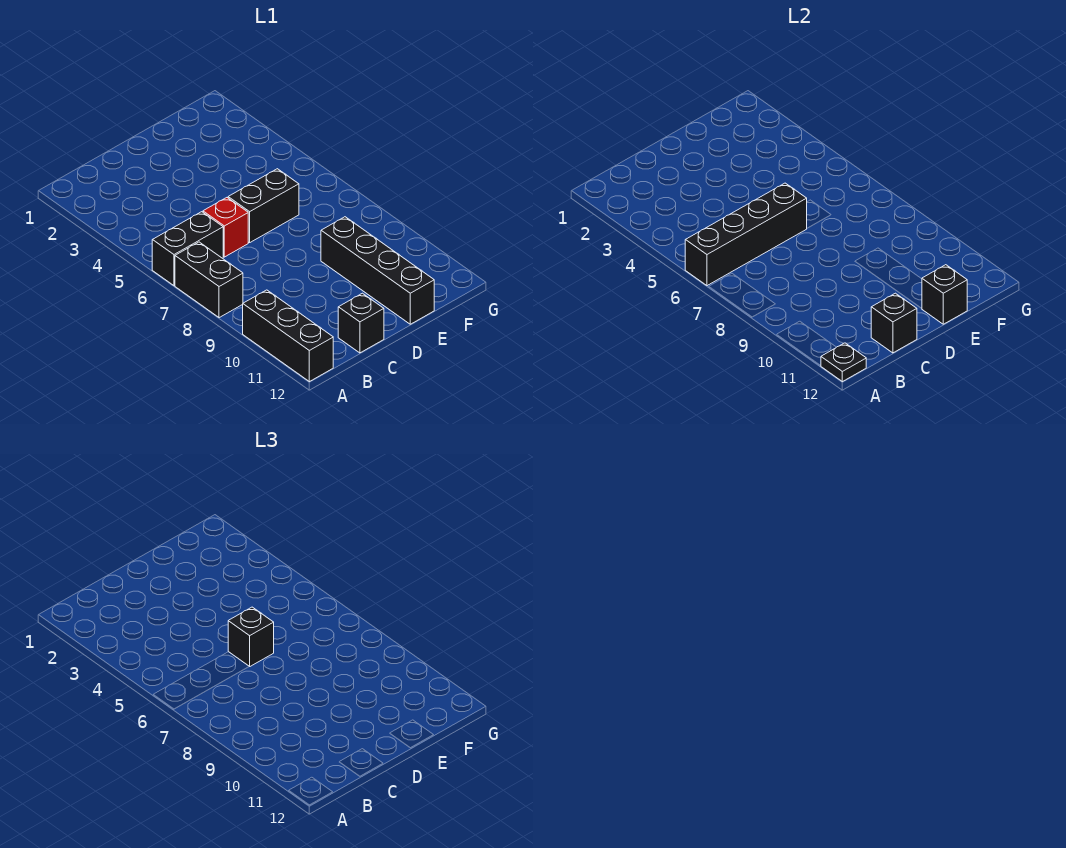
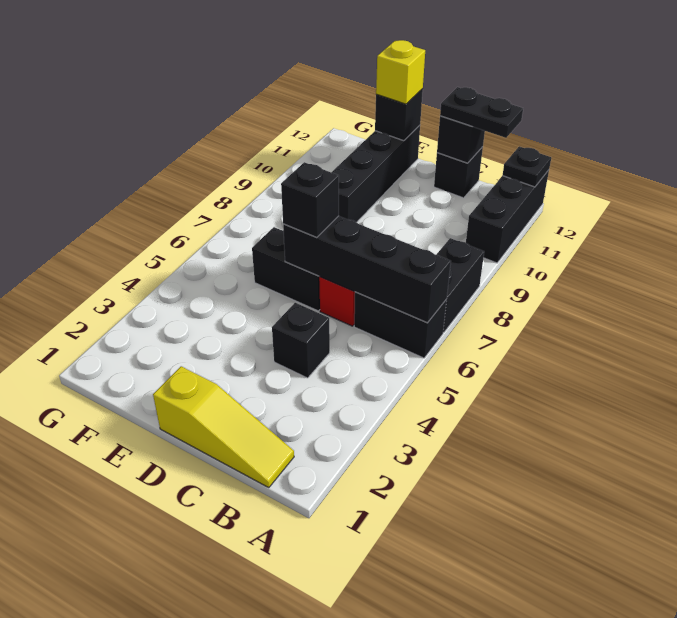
none -> yellow slope B1:D1 level 1 top D
none -> black plate B12:C12 level 3
none -> black brick C4 level 1
none -> yellow brick E12 level 3

